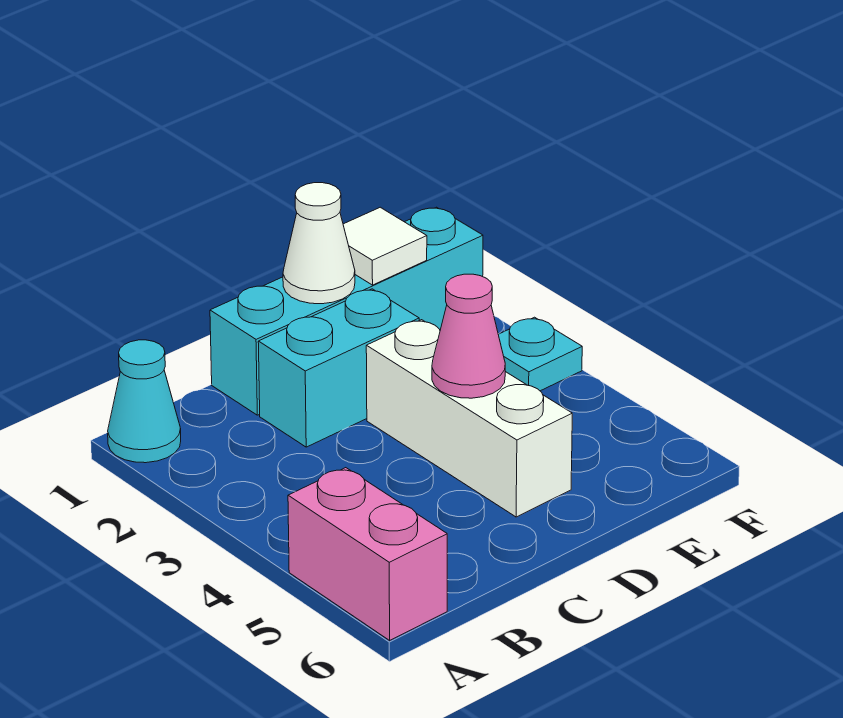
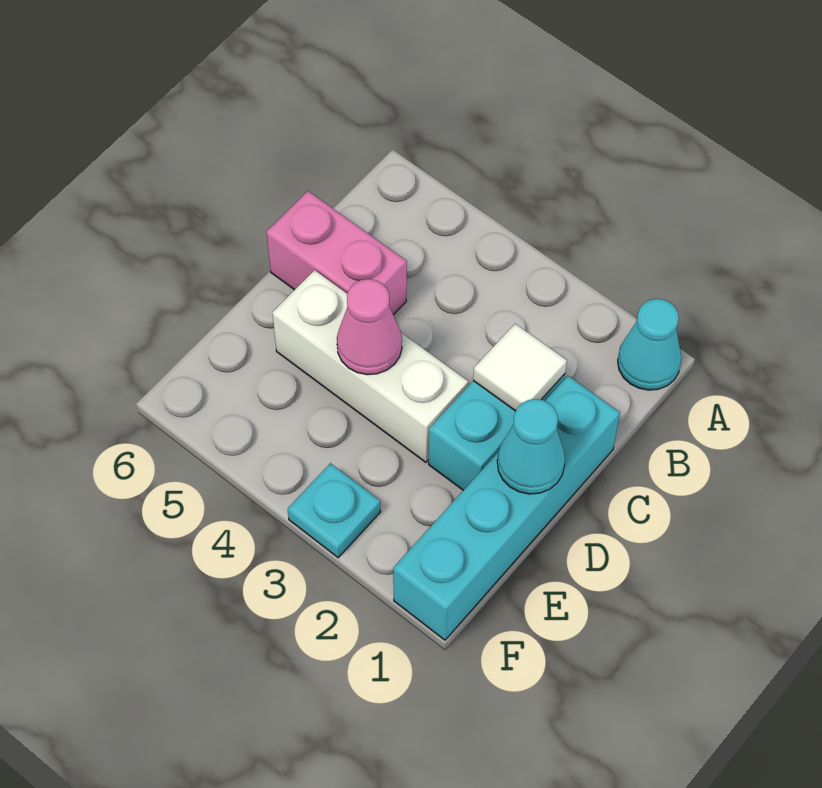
pink brick A5:A6 level 1 -> pink brick C5:C6 level 1
white cone D1 level 2 -> cyan cone D1 level 2
white tile E1 level 2 -> white tile C2 level 2

